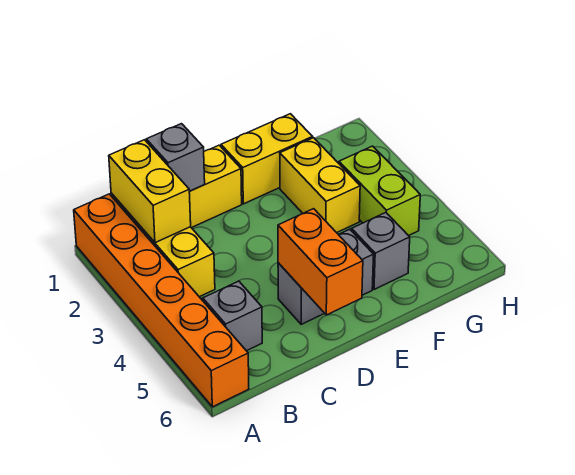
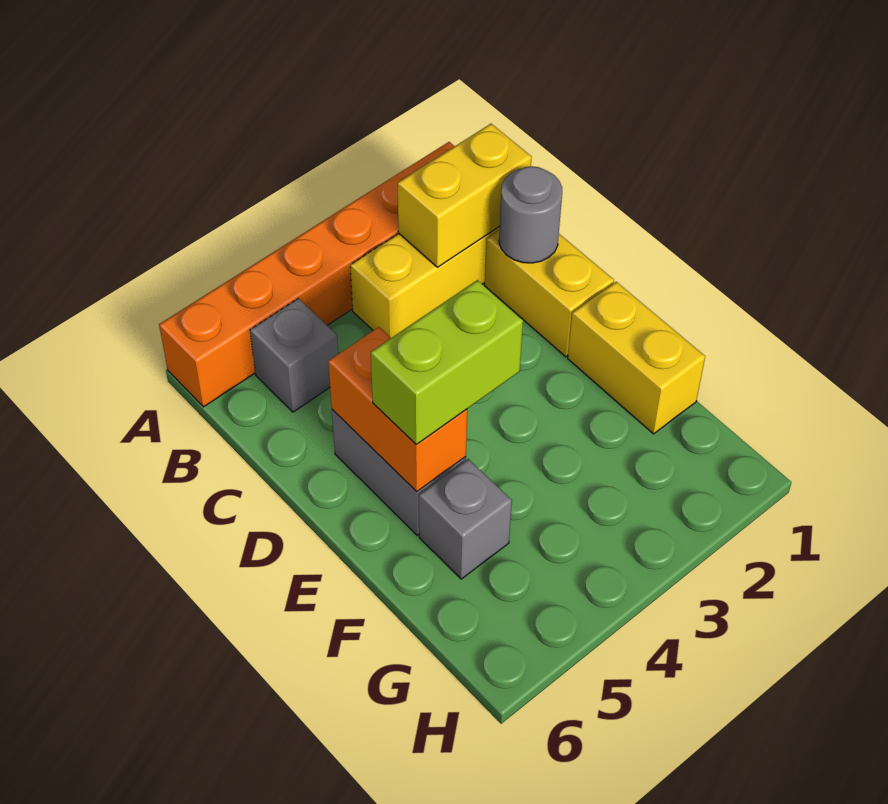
grey brick C1 level 2 -> grey round brick C1 level 2
orange brick D5:D6 level 2 -> orange brick D5:E5 level 2
yellow brick F2:F3 level 1 -> none
lime brick G3:G4 level 1 -> lime brick E4:E5 level 3

